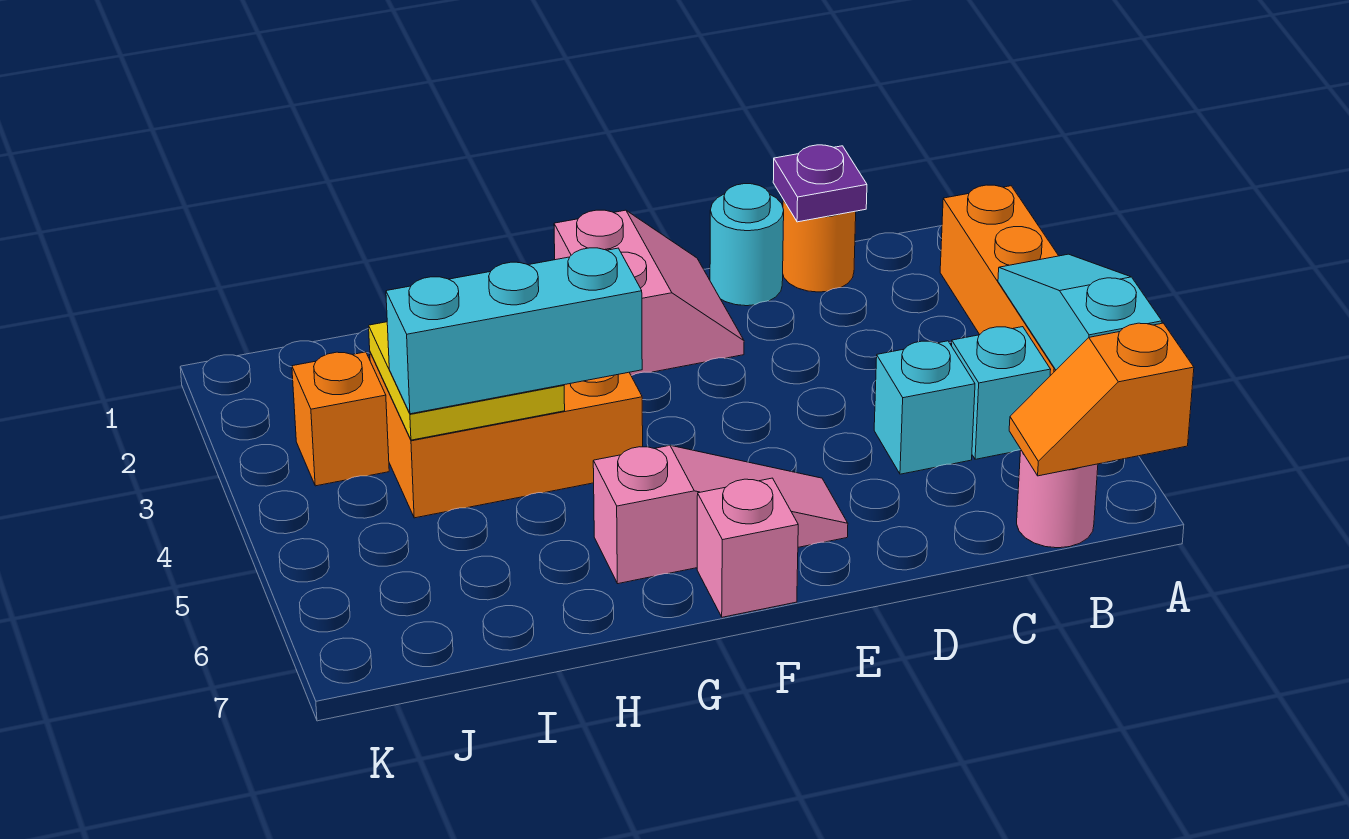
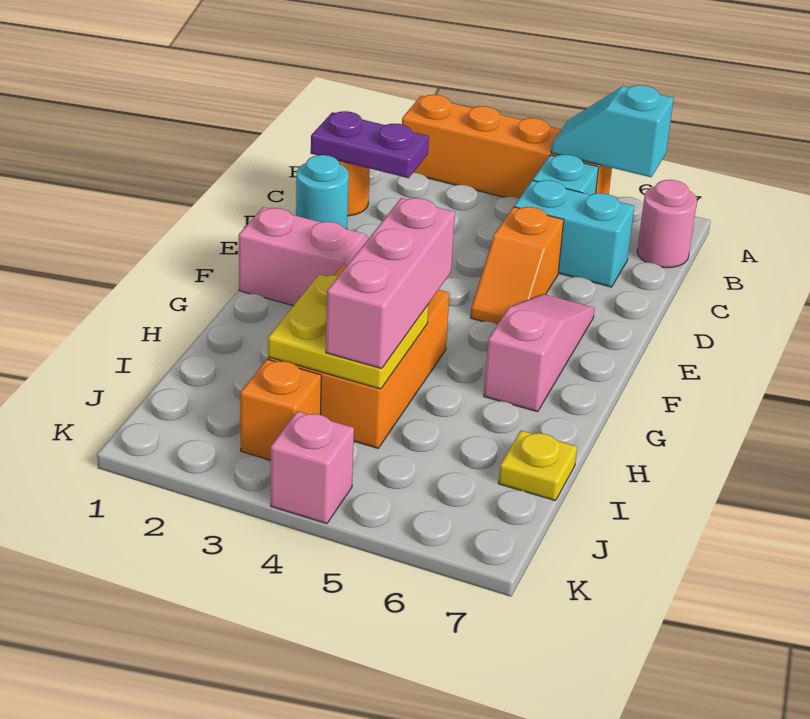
cyan slope A4:A6 level 2 top 6 -> cyan slope A5:A6 level 2 top 6
orange slope A7:B7 level 2 top A -> orange slope D5:E5 level 1 top D
purple plate C1 level 2 -> purple plate C1:C2 level 2
cyan brick C5 level 1 -> cyan brick C5:C6 level 1
pink brick F7 level 1 -> pink brick K4 level 1
cyan brick G4:I4 level 3 -> pink brick G4:I4 level 3
none -> yellow plate I7 level 1

